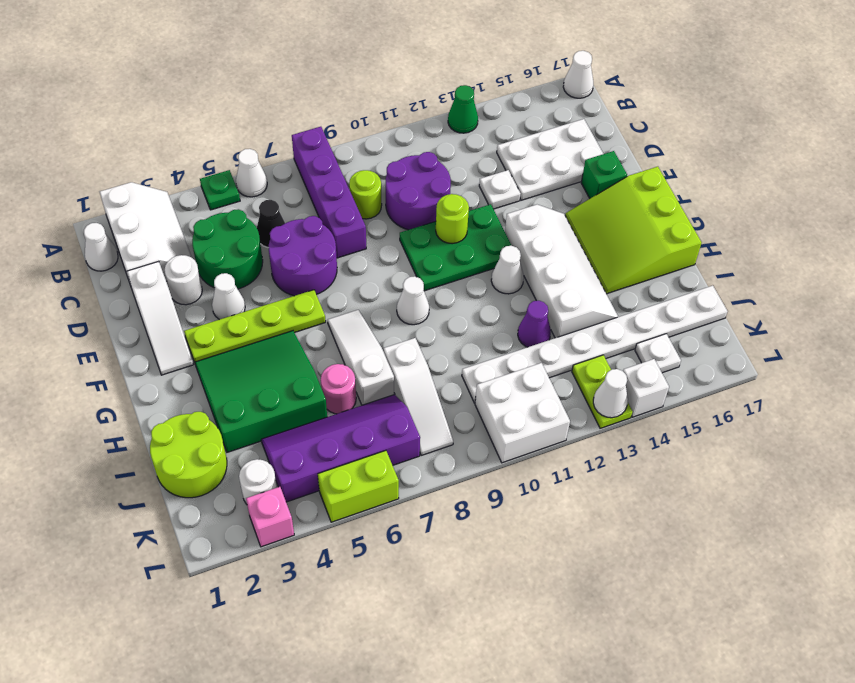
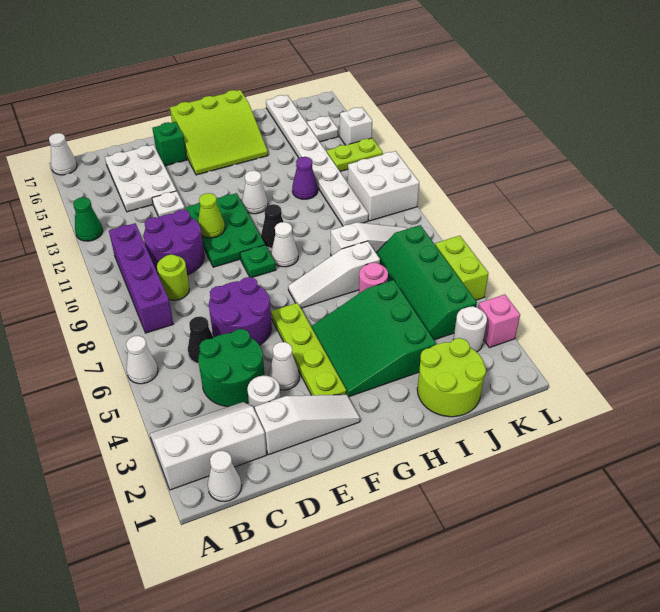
green plate A5 level 1 -> green plate F9 level 1
purple brick A8:D8 level 1 -> purple brick B8:B11 level 1
lime round brick E11 level 2 -> lime cone E11 level 2
white slope F13:I14 level 1 top 13 -> none
none -> black cone G10 level 1
purple slope J4:K7 level 1 top K -> green slope J4:K7 level 1 top K
white cone L13 level 2 -> none

